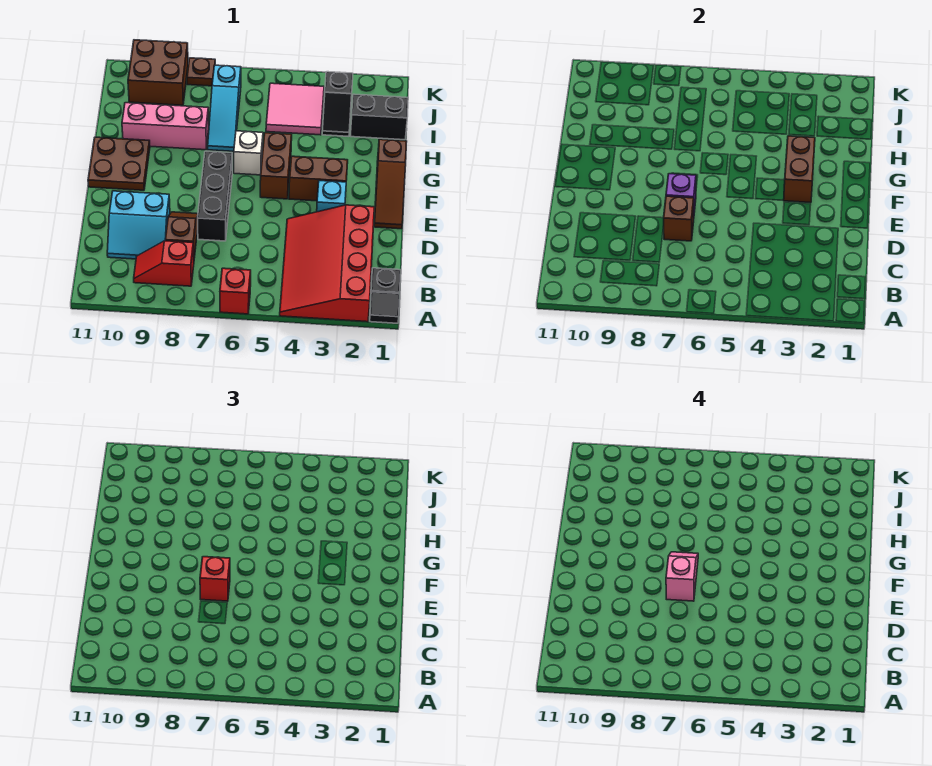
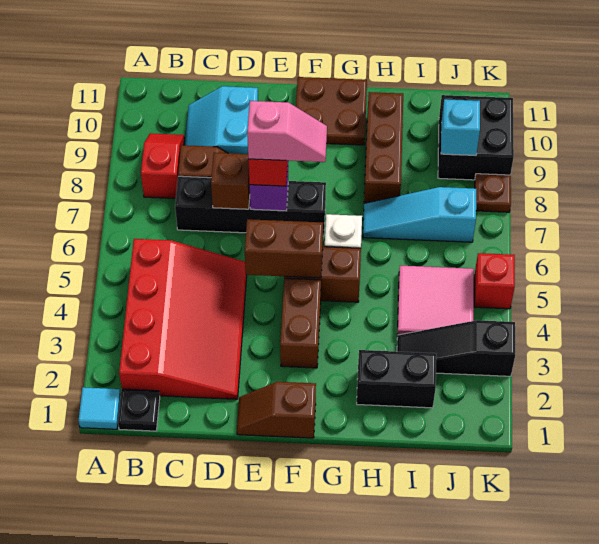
black tile A1 level 1 -> cyan tile A1 level 1
red slope A2:D4 level 1 top 2 -> red slope B2:D5 level 1 top B
red brick A6 level 1 -> red brick K5 level 1
black brick D7:F7 level 1 -> black brick C7:F7 level 1
brown slope E1:G1 level 1 top G -> brown slope E1:F1 level 1 top F
cyan brick E3 level 1 -> cyan brick J9 level 2
brown brick F3:G3 level 2 -> brown brick E5:F5 level 2
pink brick H8:H10 level 1 -> brown brick H8:H10 level 1
black brick I1:I2 level 1 -> black brick H2:I2 level 1
black slope I3:J3 level 1 top J -> black slope I3:K3 level 1 top K
brown brick J9:K10 level 1 -> black brick J9:K10 level 1

